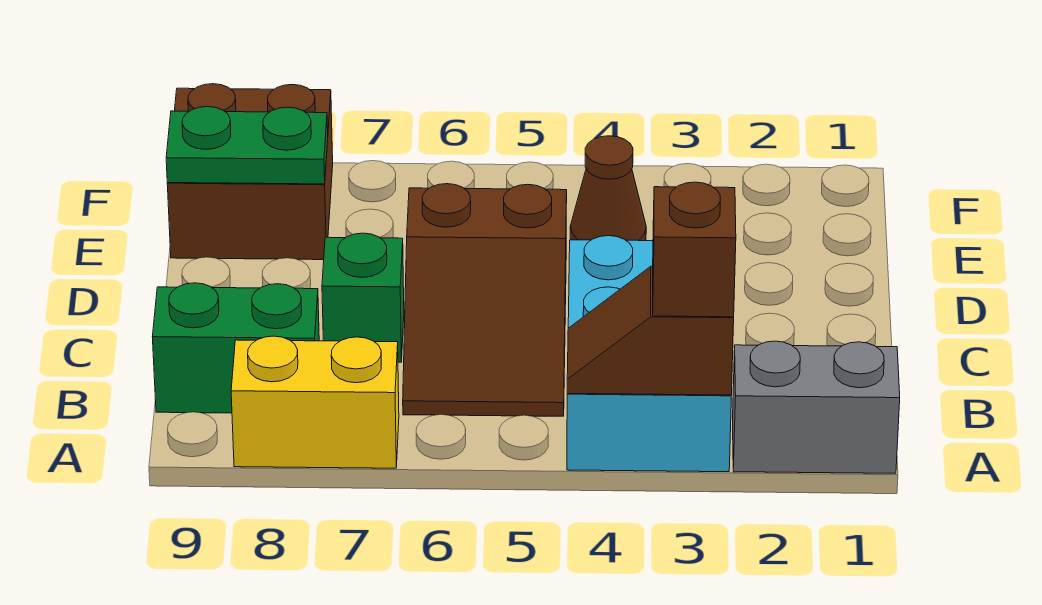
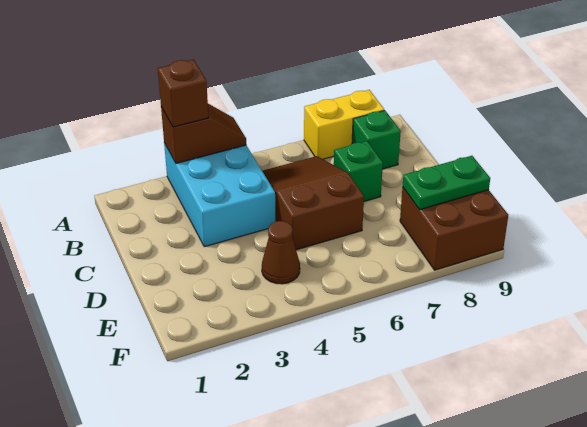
grey brick A1:A2 level 1 -> none
green brick B8:B9 level 1 -> green brick B8 level 1

